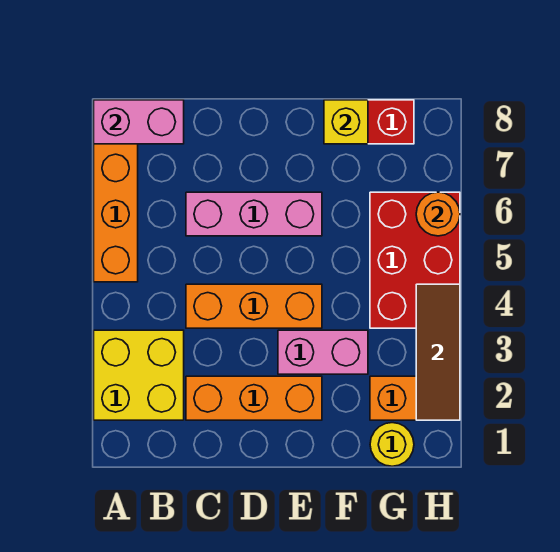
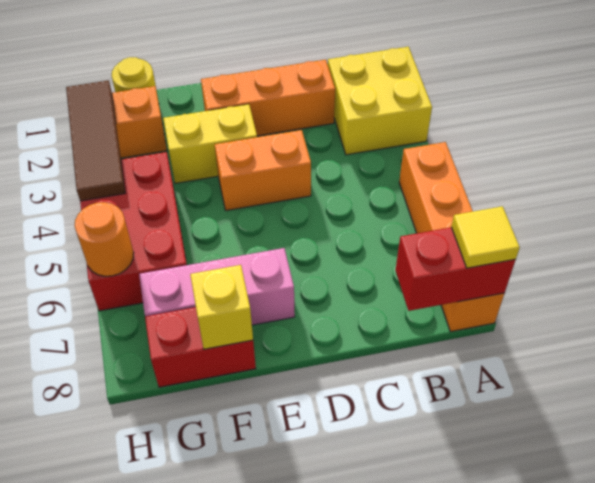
pink brick A8:B8 level 2 -> red brick A8:B8 level 2
none -> yellow tile A8 level 3
orange brick C4:E4 level 1 -> orange brick D4:E4 level 1
pink brick C6:E6 level 1 -> pink brick E7:G7 level 1
pink brick E3:F3 level 1 -> yellow brick E3:F3 level 1

